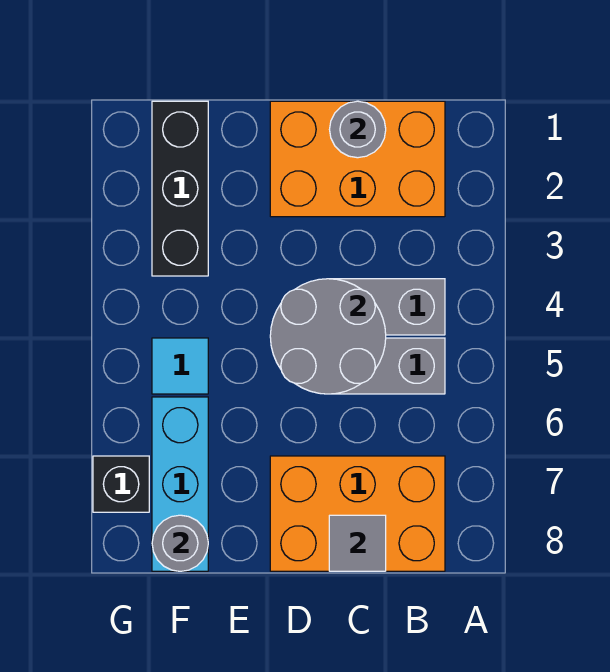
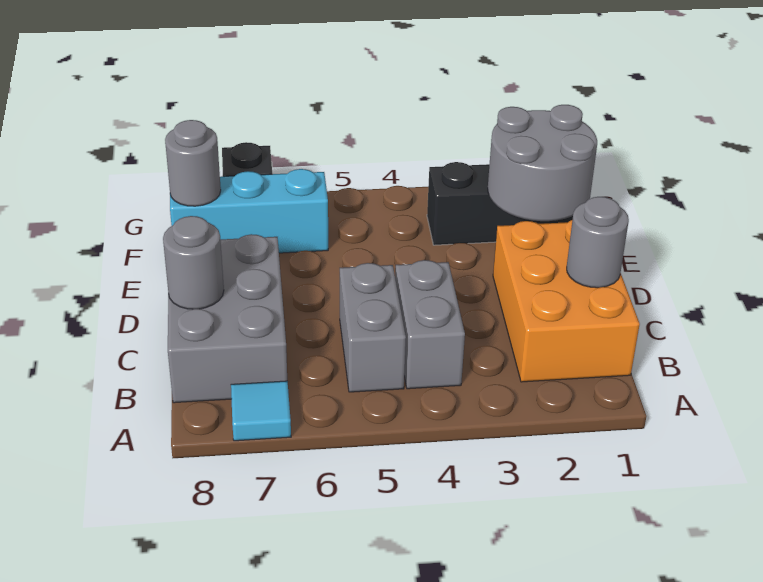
orange brick B7:D8 level 1 -> grey brick B7:D8 level 1
grey round brick C4:D5 level 2 -> grey round brick E1:F2 level 2
grey tile C8 level 2 -> grey round brick C8 level 2
cyan tile F5 level 1 -> cyan tile A7 level 1

